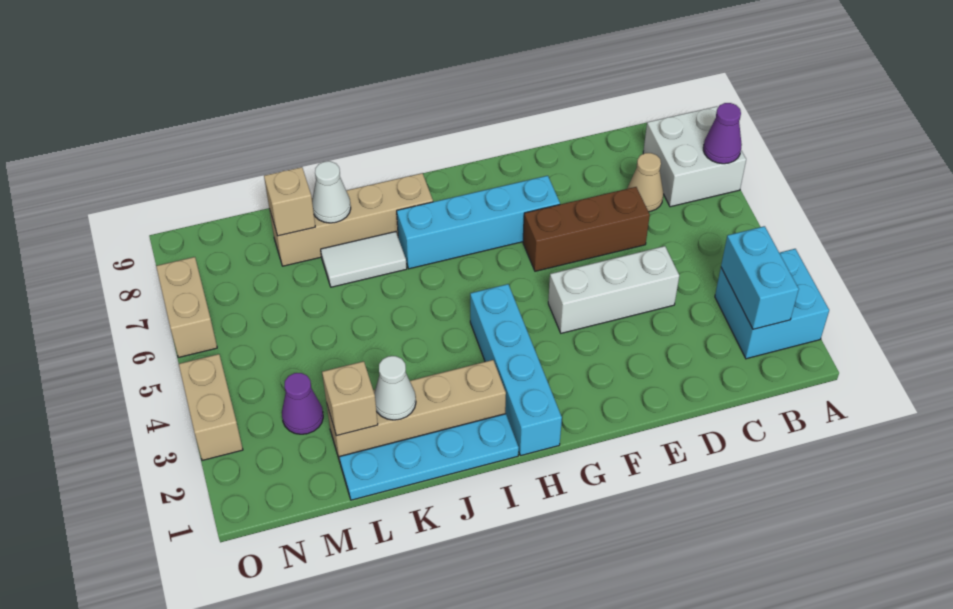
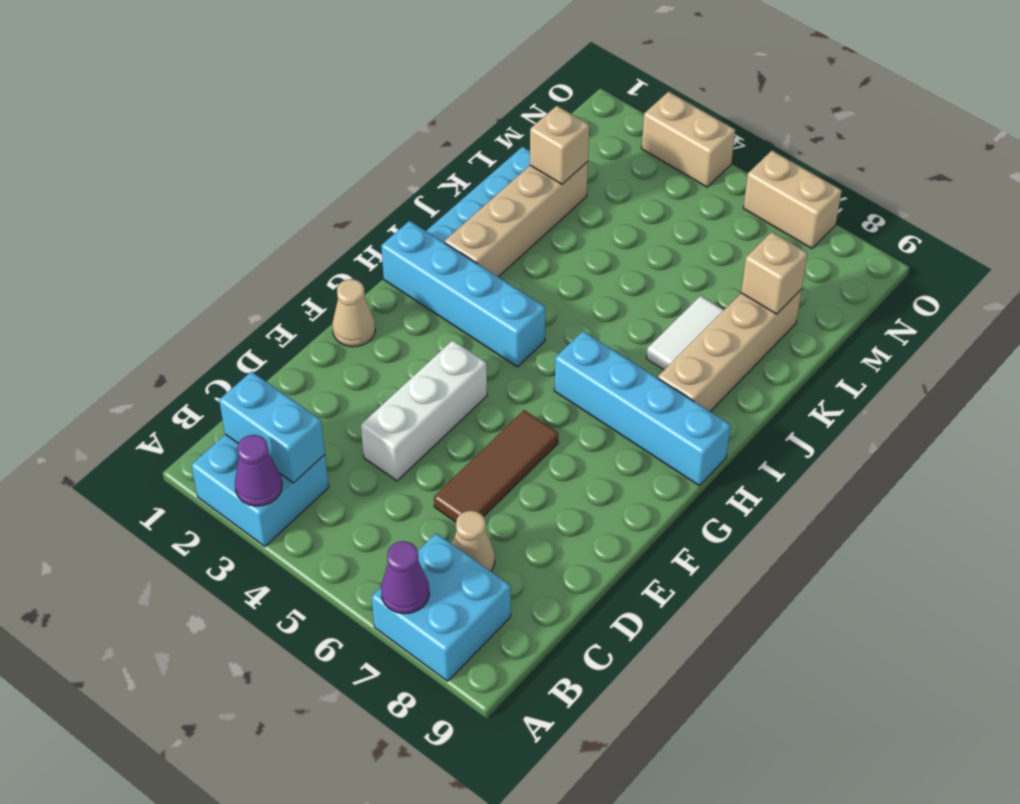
white brick A7:B8 level 1 -> cyan brick A7:B8 level 1
brown brick D6:F6 level 1 -> brown tile D6:F6 level 1
none -> tan cone F1 level 1
cyan brick F7:I7 level 1 -> cyan brick H6:H9 level 1
white cone K2 level 2 -> none
white cone K8 level 2 -> none
purple cone M3 level 1 -> purple cone A3 level 2

